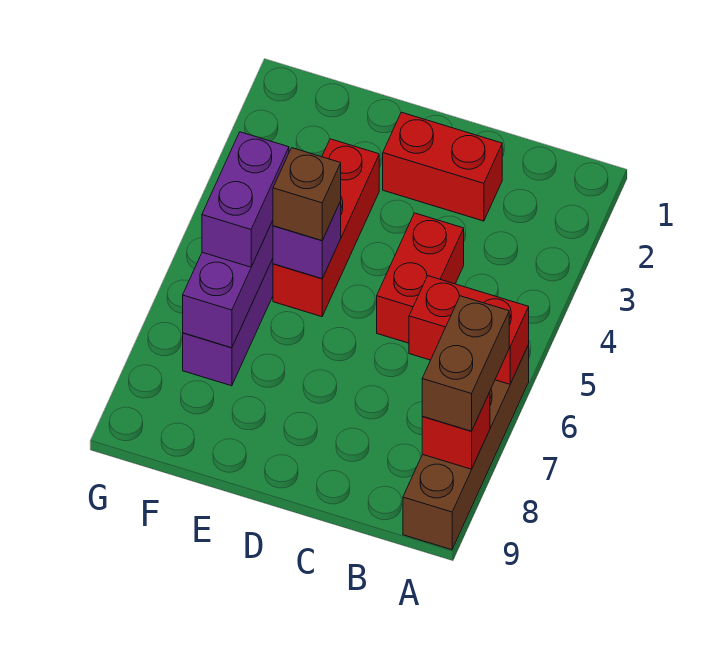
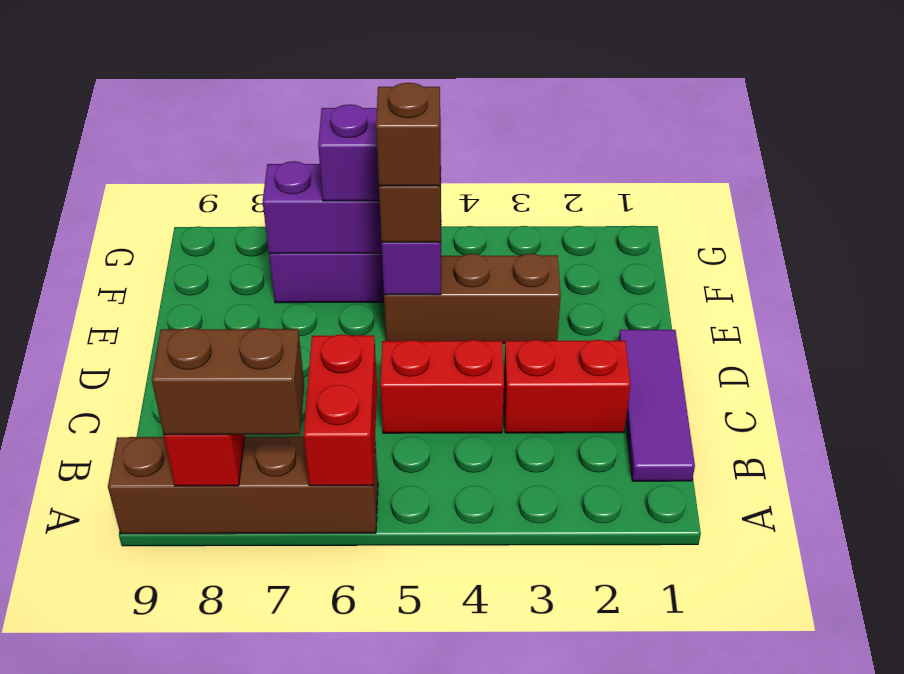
none -> purple tile B1:D1 level 1
red brick C2:D2 level 1 -> red brick C2:C3 level 1
red brick E3:E5 level 1 -> brown brick E3:E5 level 1
none -> brown brick E5 level 4

